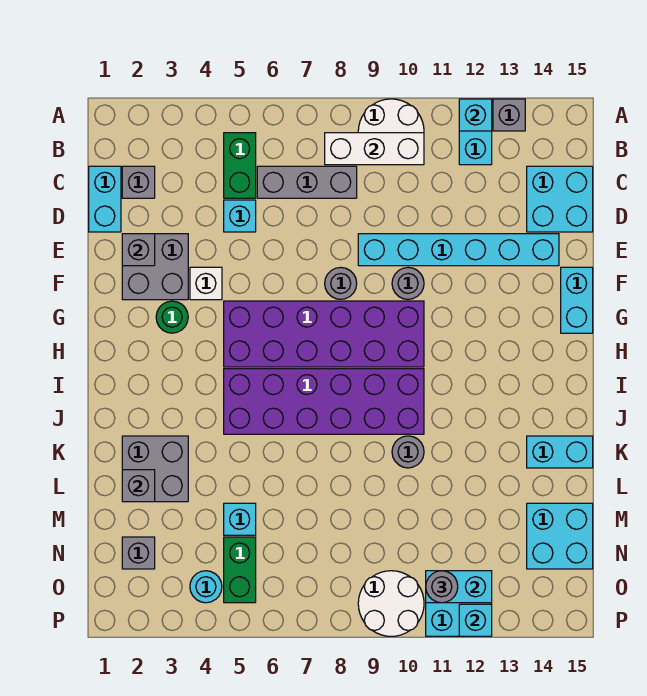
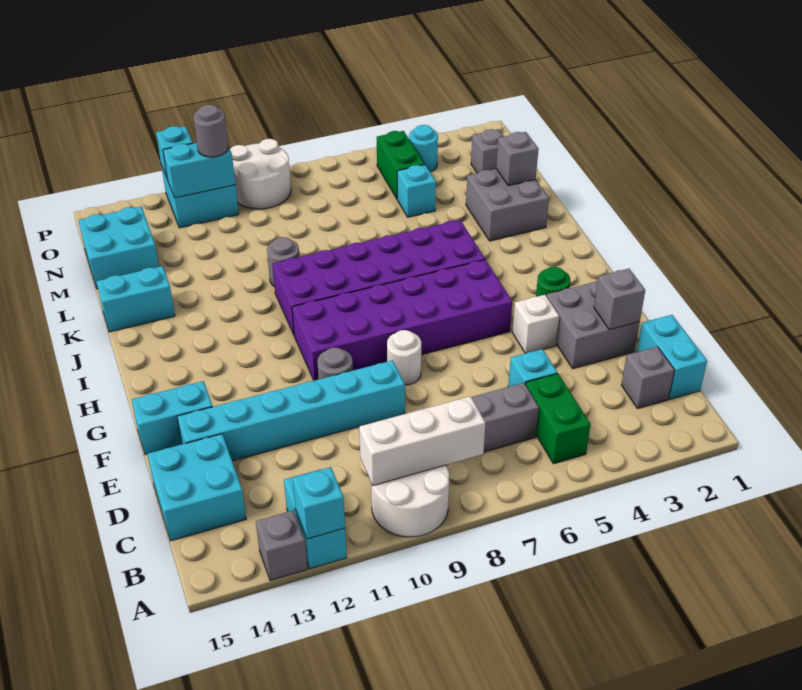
grey round brick F8 level 1 -> white round brick F8 level 1
cyan brick F15:G15 level 1 -> cyan brick F14:F15 level 1

